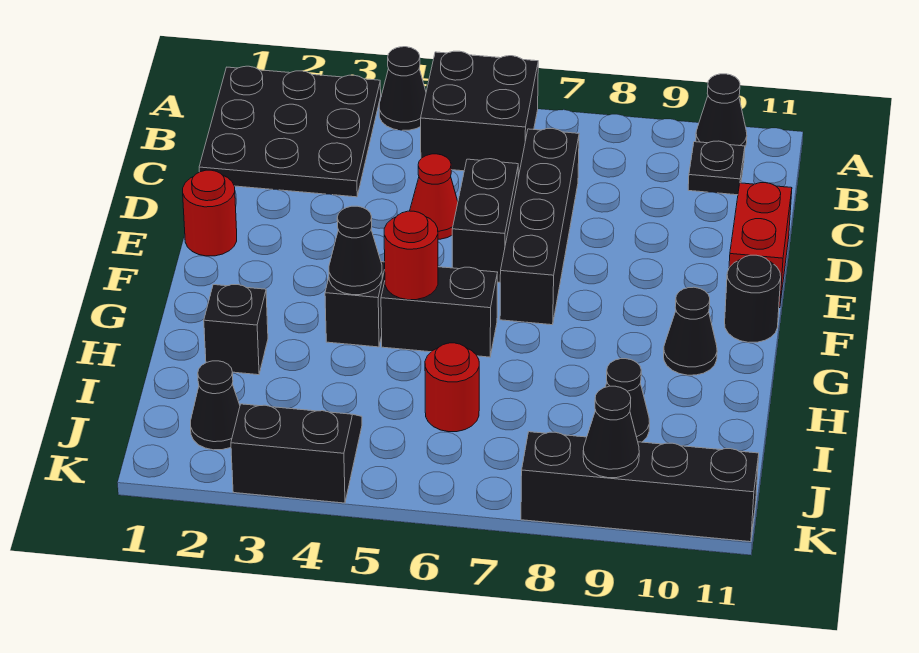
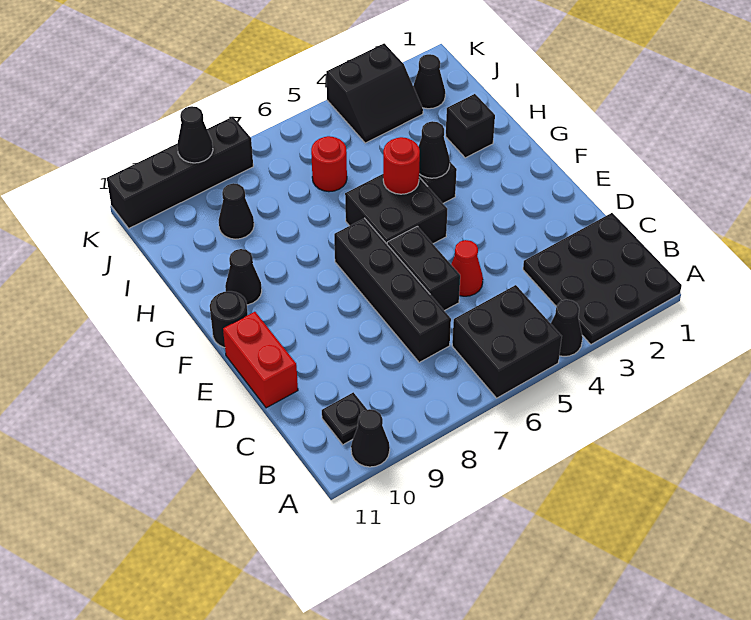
red round brick E1 level 1 -> none
black brick G5:G6 level 1 -> black brick F5:G6 level 1

